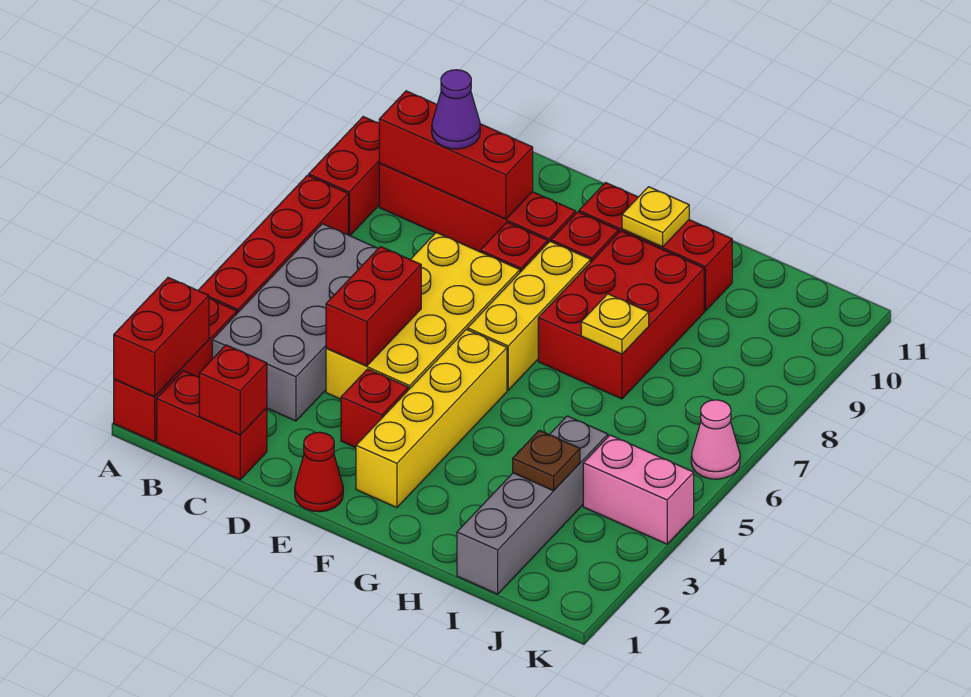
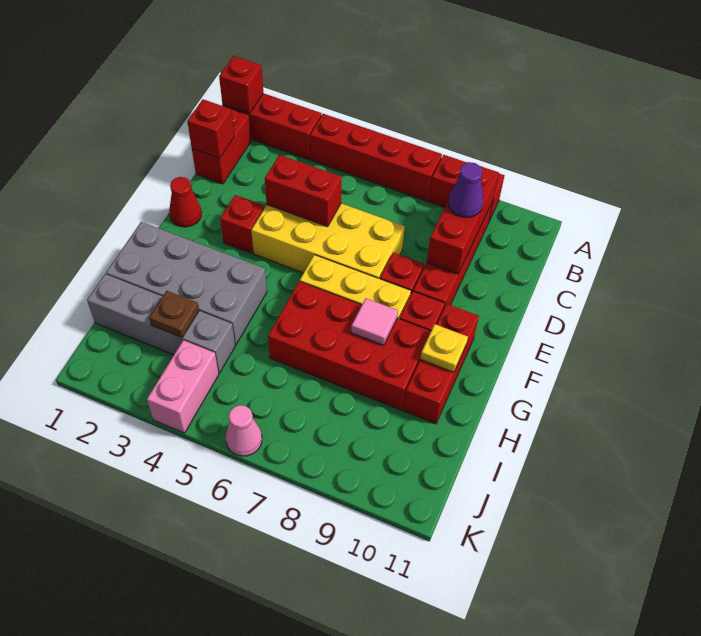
red brick A1:A2 level 2 -> red brick A1 level 2
grey brick B3:C6 level 1 -> grey brick G1:H4 level 1
yellow brick F2:F5 level 1 -> none
red brick G7:H9 level 1 -> red brick G6:H9 level 1
none -> pink tile G8 level 2
yellow plate H7 level 2 -> none

